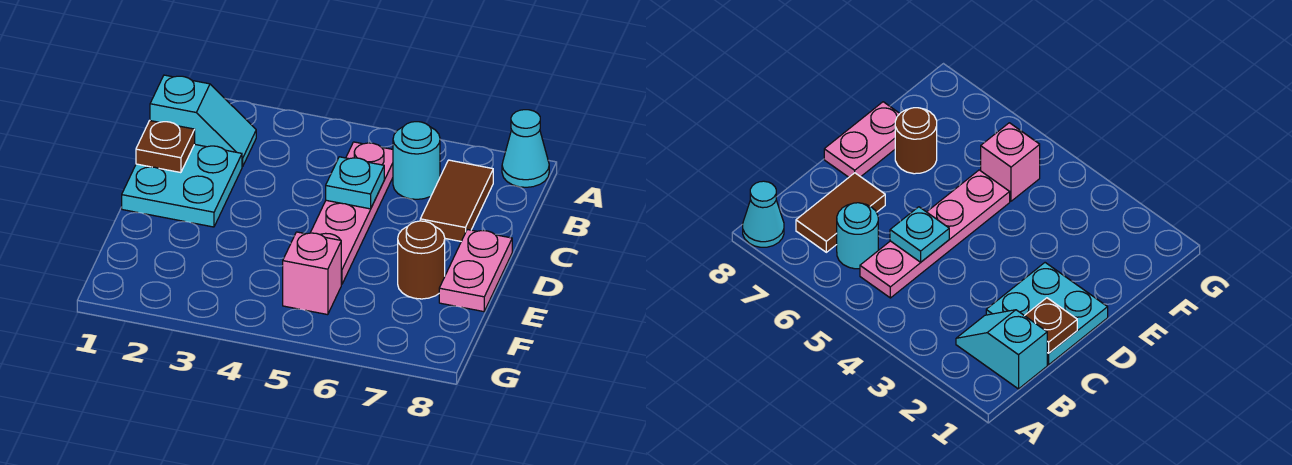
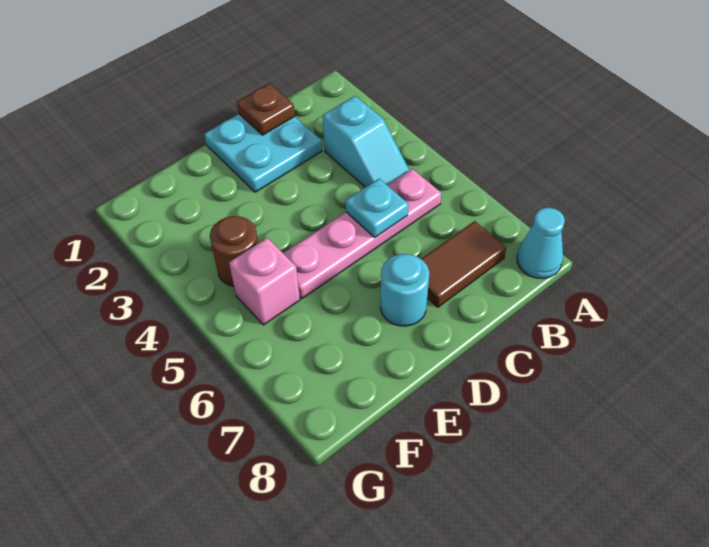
cyan slope B1:B2 level 1 top 1 -> cyan slope B3:B4 level 1 top 3
cyan round brick B6 level 1 -> cyan round brick D7 level 1
pink plate D8:E8 level 1 -> none
brown round brick E7 level 1 -> brown round brick F4 level 1

